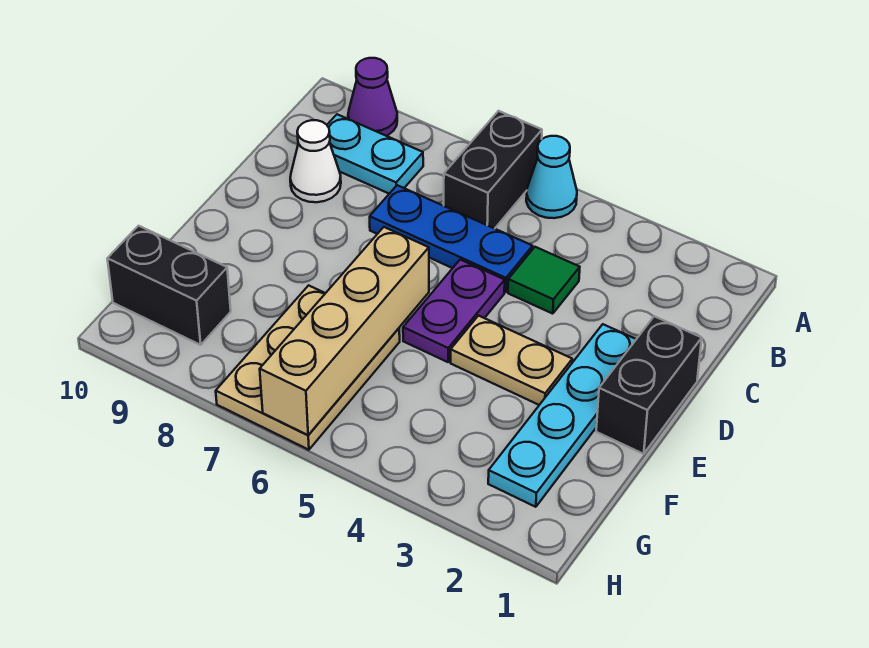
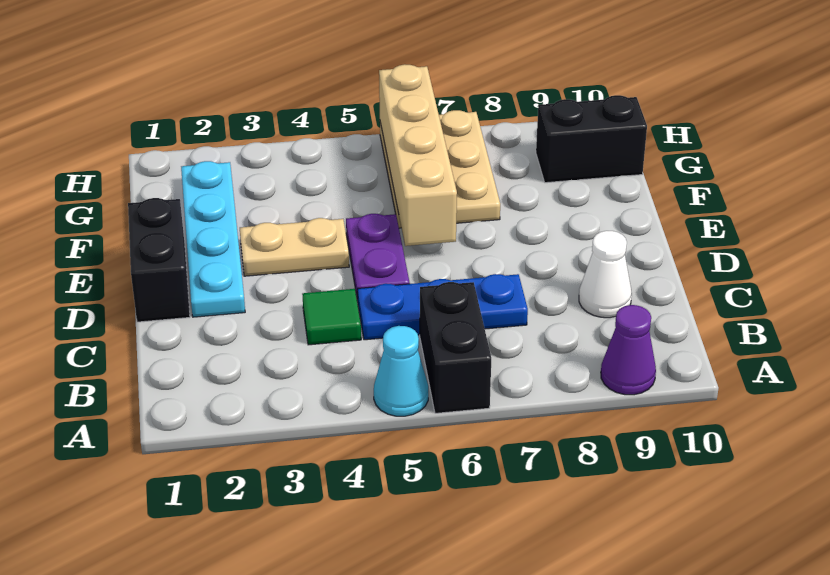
cyan plate B8:B9 level 1 -> none

